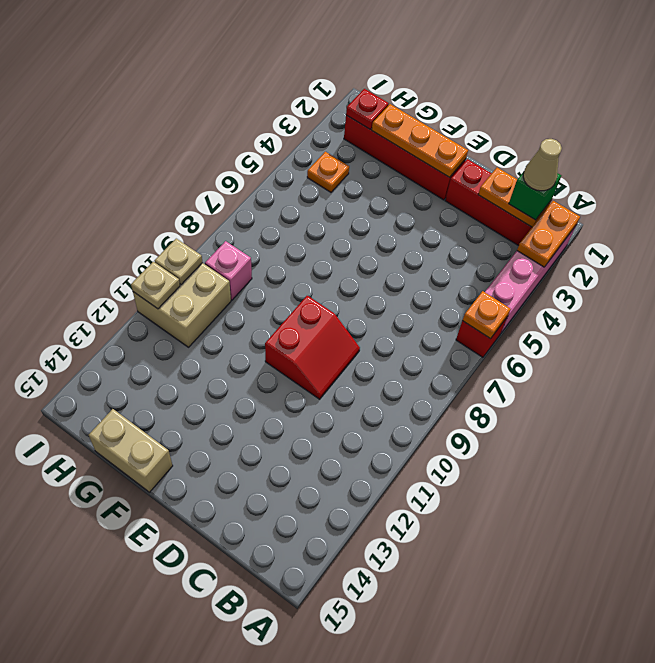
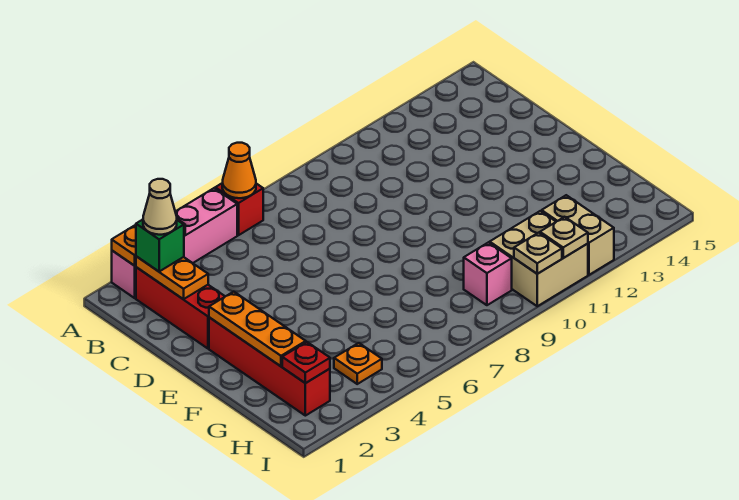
orange plate A6 level 2 -> orange cone A6 level 2
red slope D9:E10 level 1 top E -> none
tan brick F15:G15 level 1 -> tan brick H12:I12 level 1

